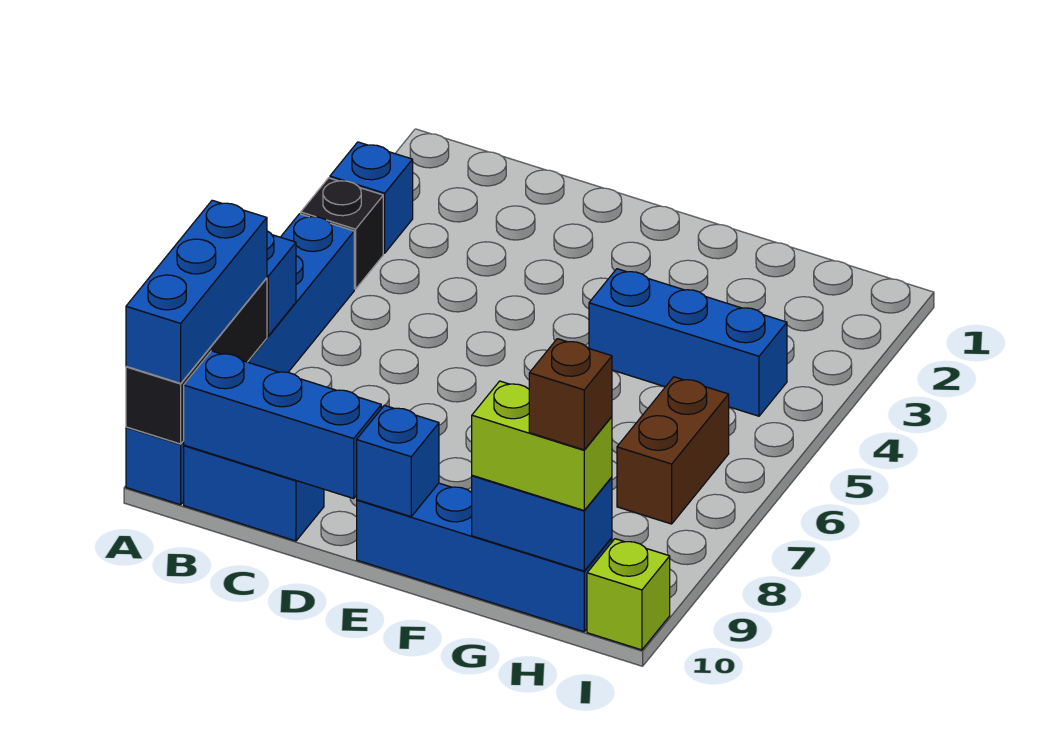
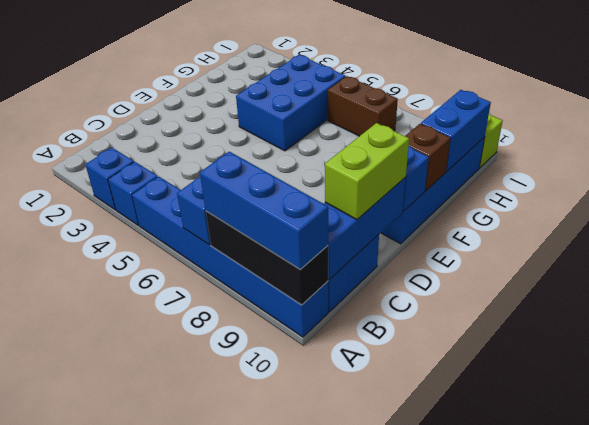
black brick A4 level 1 -> blue brick A4 level 1
blue brick F4:H4 level 1 -> blue brick F4:H5 level 1
lime brick G10:H10 level 3 -> lime brick C10:D10 level 3
brown brick H10 level 4 -> brown brick F10 level 2

